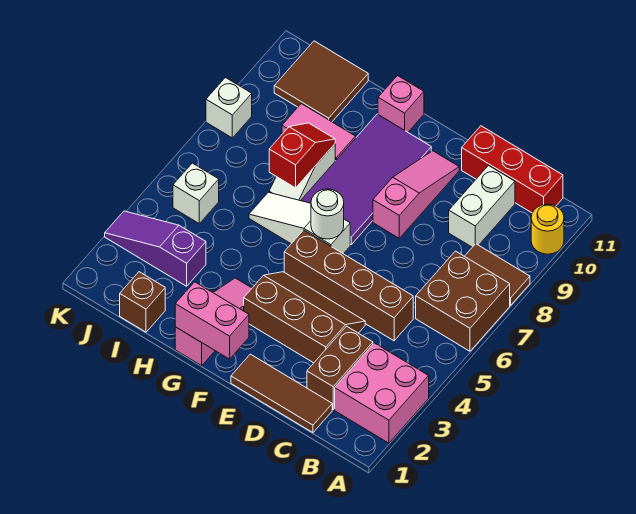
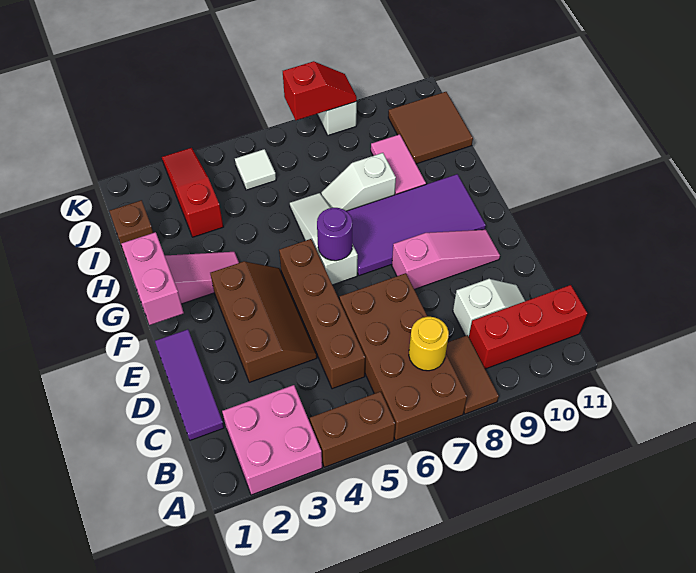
brown brick A6:B7 level 1 -> brown brick A6:D7 level 1
yellow round brick A10 level 1 -> yellow round brick B7 level 2
red brick B11:D11 level 1 -> red brick B9:B11 level 1
brown tile C1:E1 level 1 -> purple tile C1:E1 level 1
brown brick C2:C3 level 1 -> brown brick A4:A5 level 1
white brick C9:C10 level 1 -> white slope C9:C10 level 1 top 9
white round brick F6 level 2 -> purple round brick F6 level 2
pink brick G11 level 1 -> none
red slope H7:H8 level 2 top 7 -> red slope K7:K8 level 2 top 7
purple slope I3:K3 level 1 top I -> red slope I3:K3 level 1 top I
white brick J5 level 1 -> white tile J5 level 1

